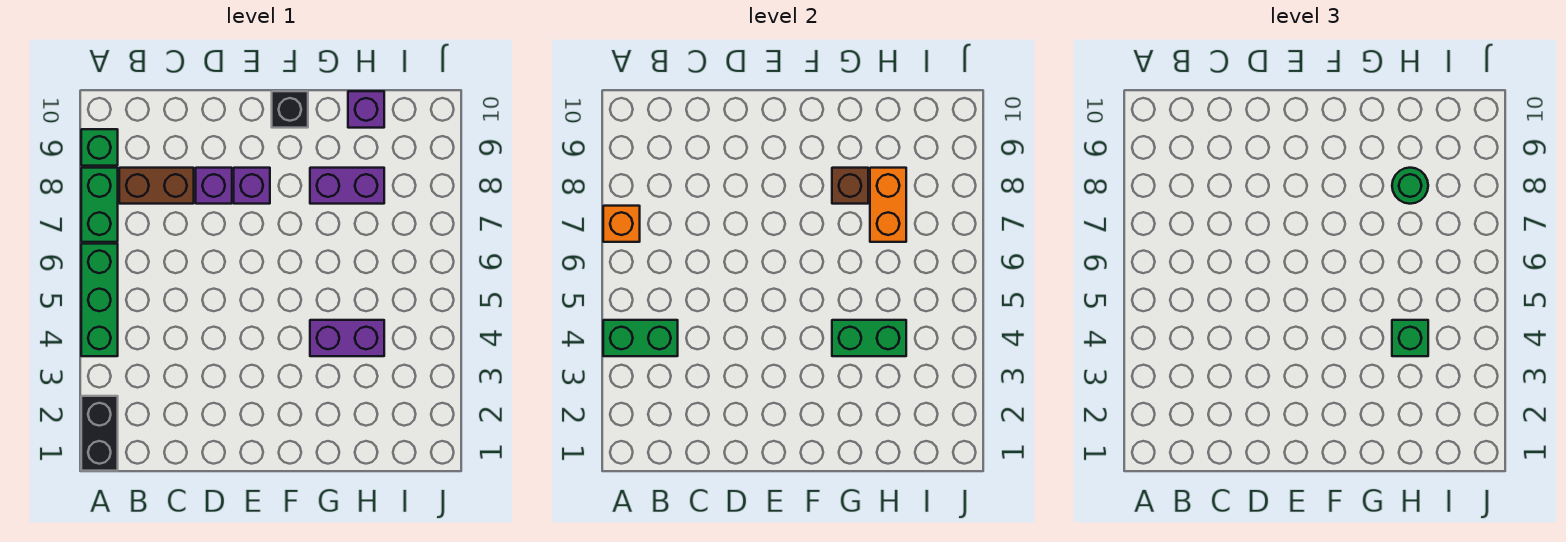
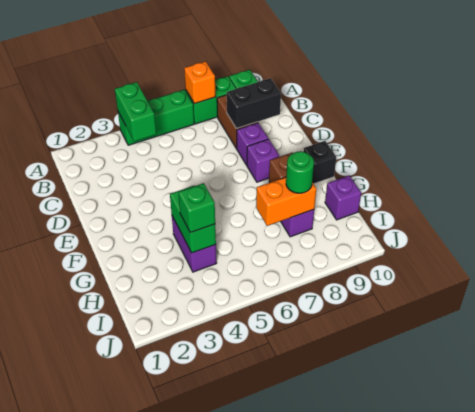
black brick A1:A2 level 1 -> black brick C8:C9 level 2

